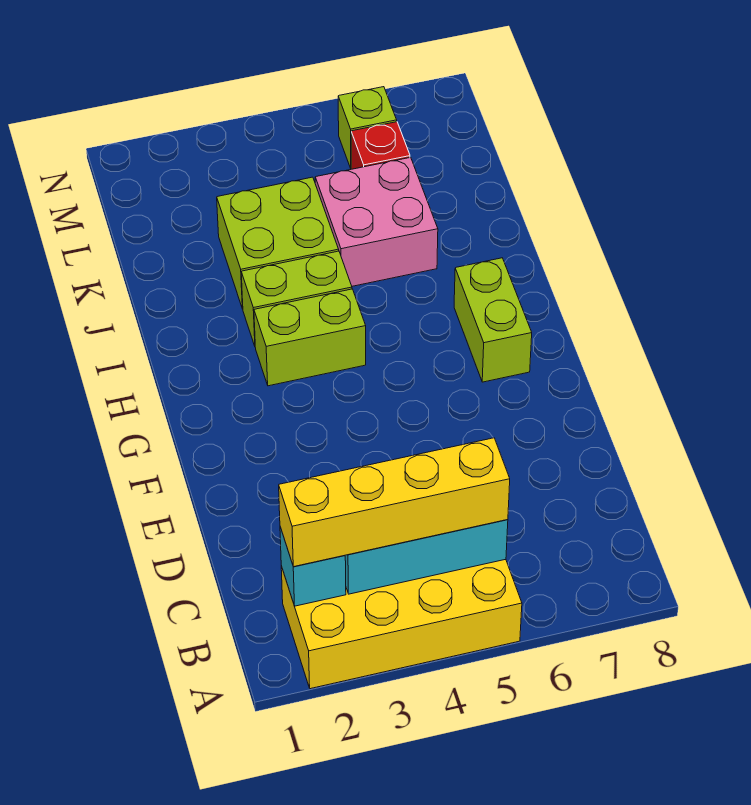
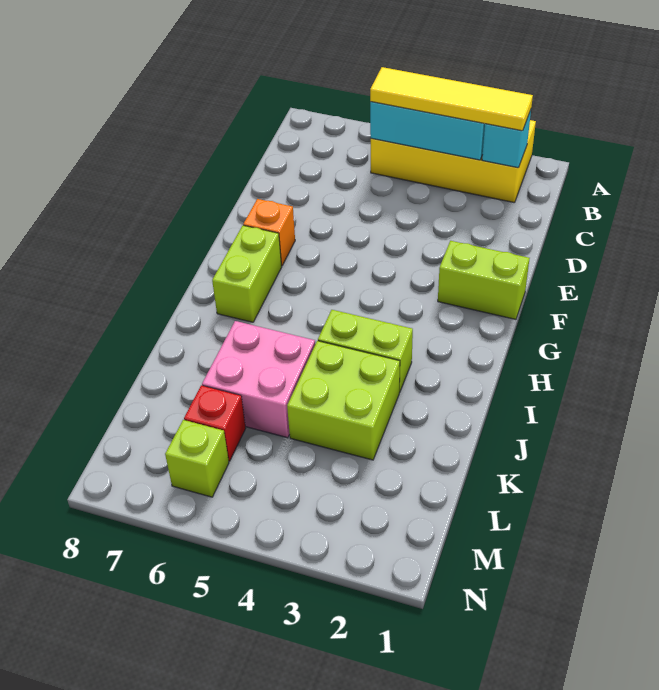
yellow brick B2:B5 level 3 -> yellow tile B2:B5 level 3
none -> orange brick F7 level 1
lime brick H3:H4 level 1 -> lime brick F1:F2 level 1

